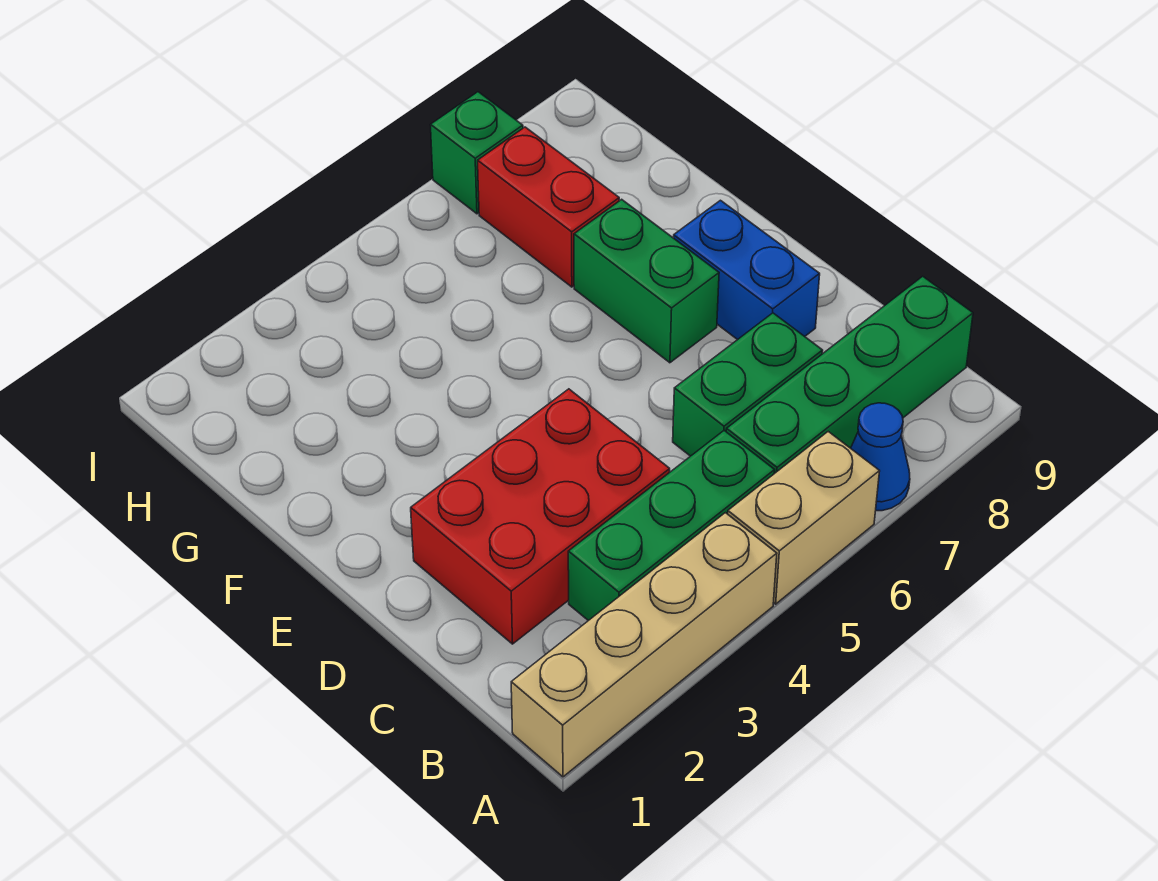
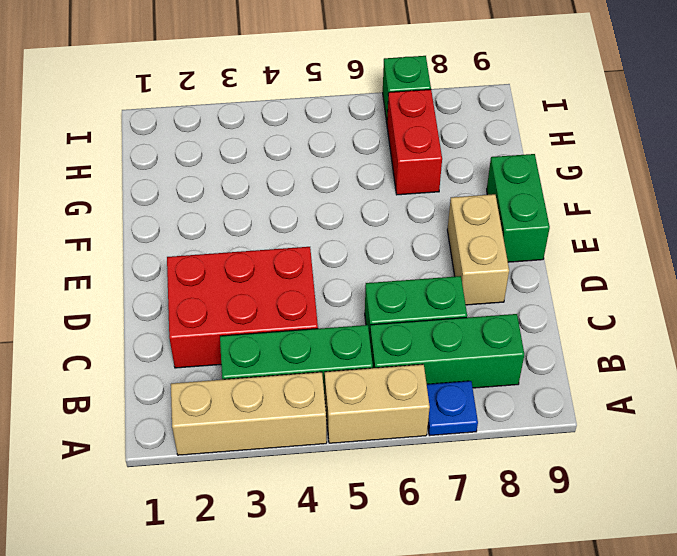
tan brick A1:A4 level 1 -> tan brick A2:A4 level 1
blue cone A7 level 1 -> blue plate A7 level 1
green brick B6:B9 level 1 -> green brick B6:B8 level 1
blue brick D8:E8 level 1 -> tan brick D8:E8 level 1
green brick E7:F7 level 1 -> green brick E9:F9 level 1

